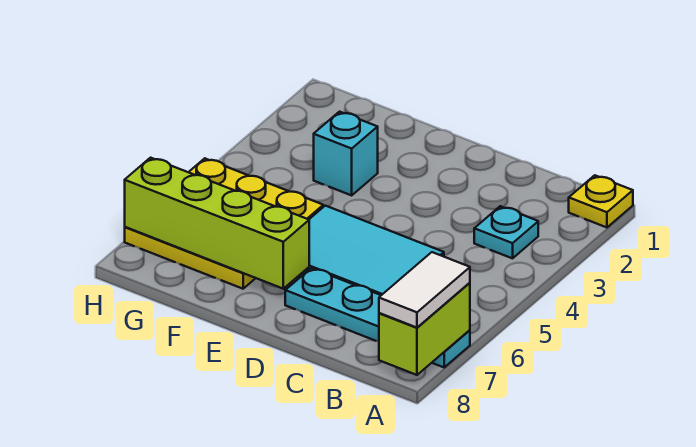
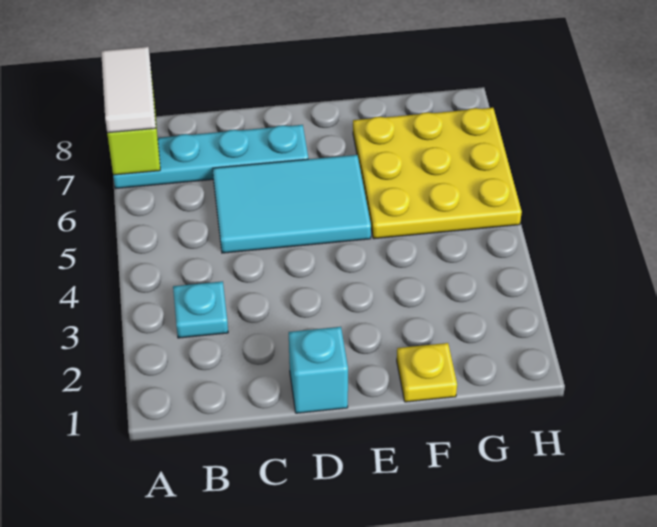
yellow plate A1 level 1 -> yellow plate F1 level 1
lime brick E7:H7 level 2 -> none
cyan brick F3 level 1 -> cyan brick D1 level 1

